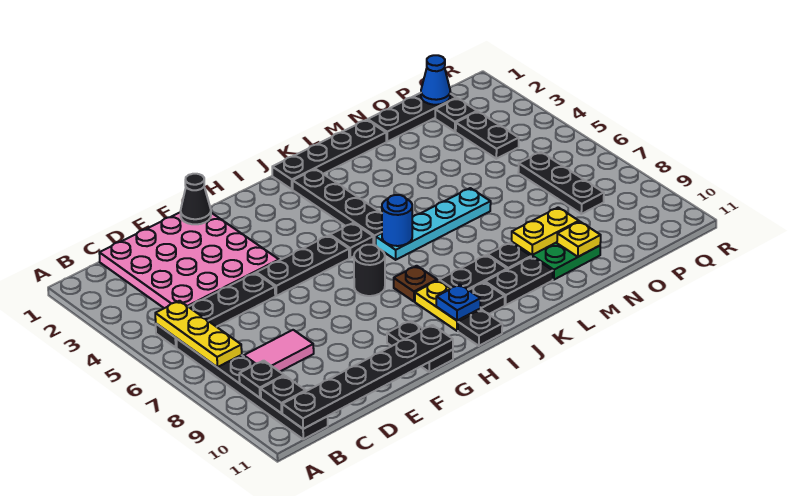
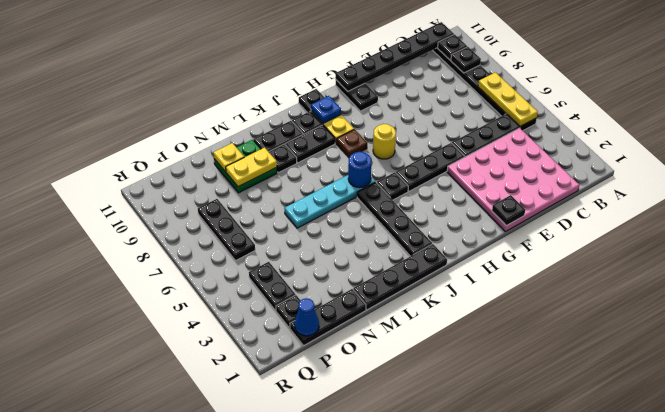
pink tile C8:D8 level 1 -> none
black cone F1 level 2 -> black plate F1 level 2
black round brick H7 level 1 -> yellow round brick H7 level 1

